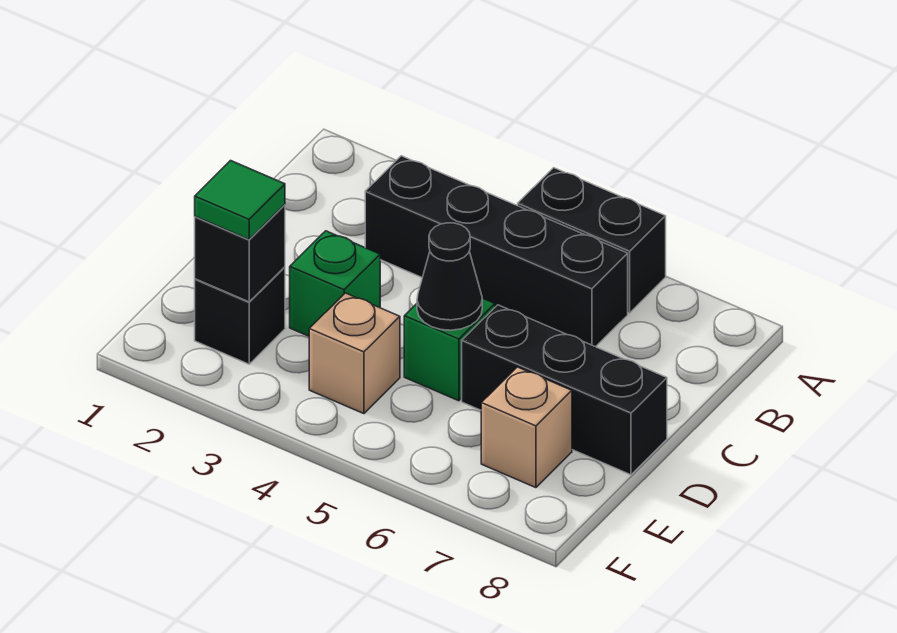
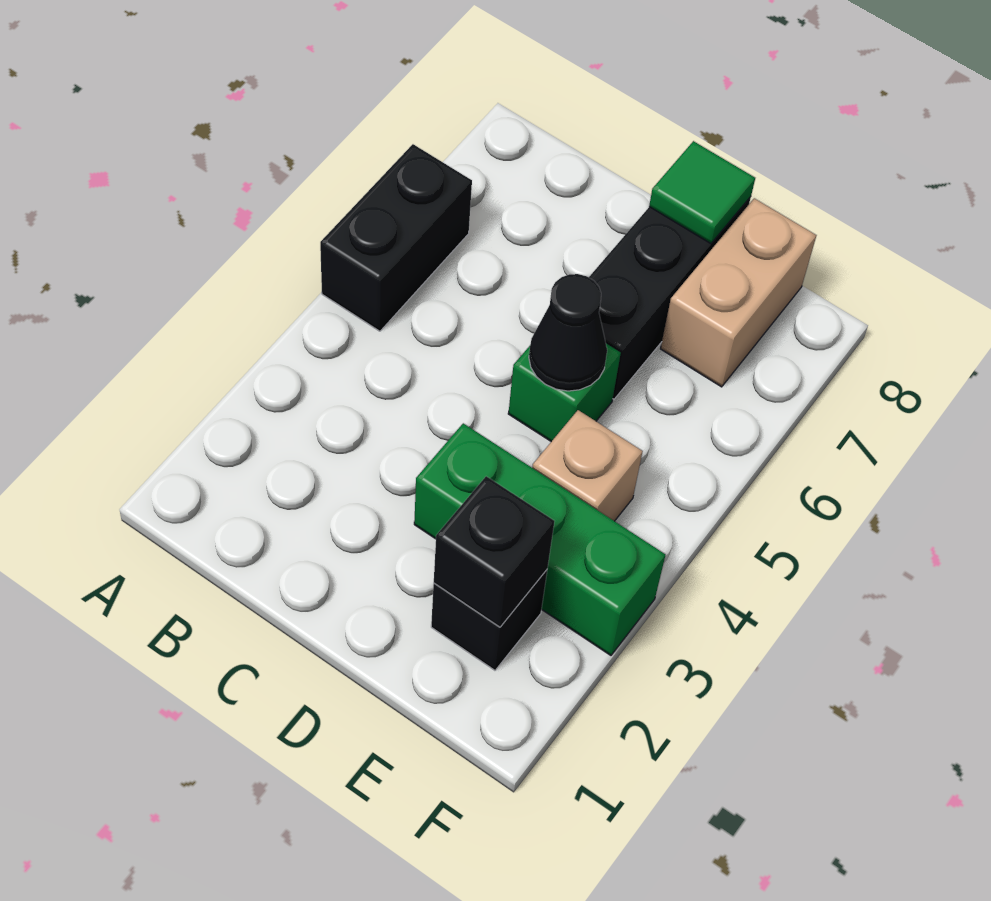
black brick B3:B6 level 1 -> none
green brick D3 level 1 -> green brick D3:F3 level 1
green tile E2 level 3 -> green tile D8 level 2
tan brick E7 level 1 -> tan brick E7:E8 level 1

